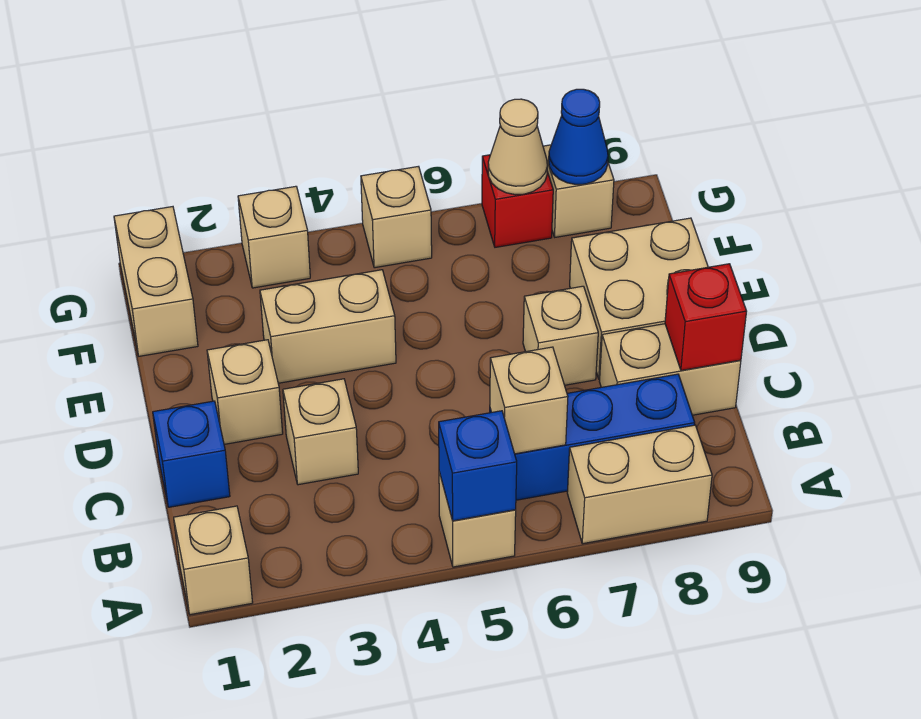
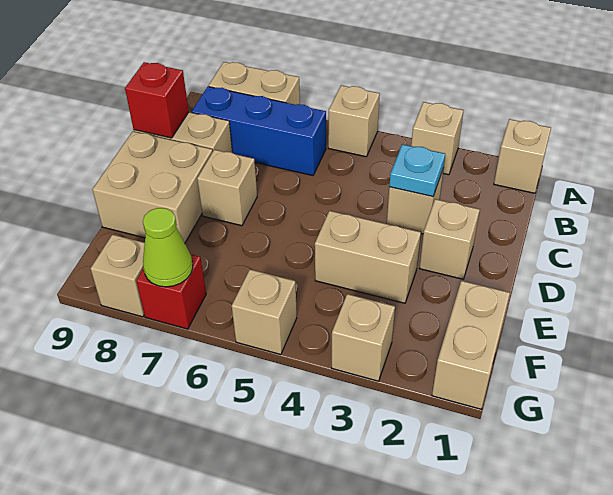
blue brick A5 level 2 -> none
tan brick B6 level 2 -> tan brick A3 level 1
blue brick C1 level 1 -> none
none -> cyan plate C3 level 2
tan cone G7 level 2 -> lime cone G7 level 2
blue cone G8 level 2 -> none

